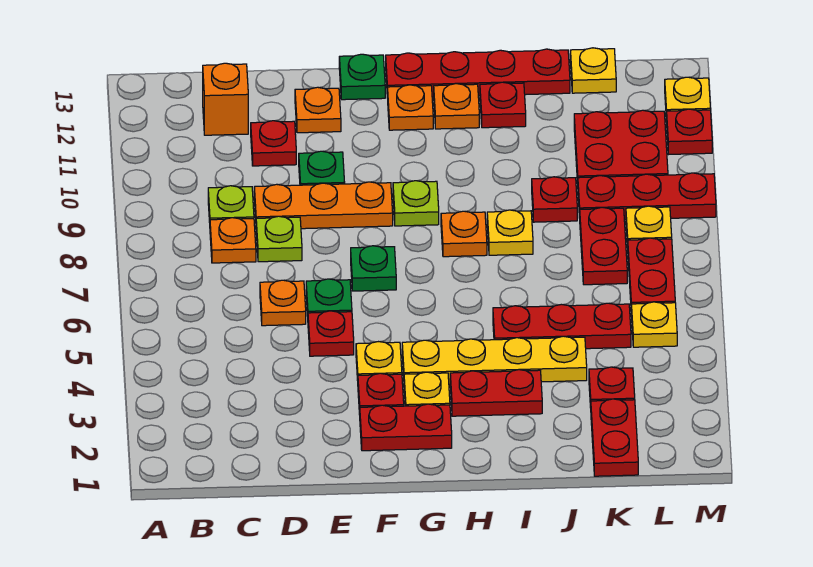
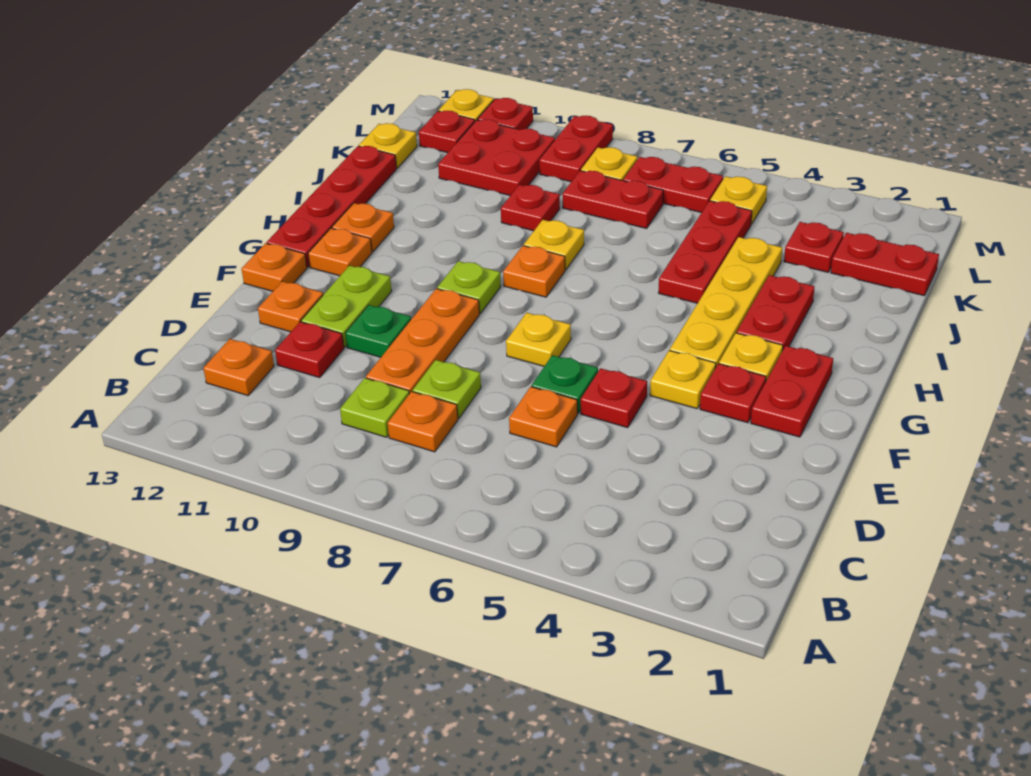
orange brick C12 level 1 -> orange plate C12 level 1
none -> lime plate E11:F11 level 1
green plate F7 level 1 -> yellow plate F7 level 1
green plate F13 level 1 -> orange plate F13 level 1
red plate I12 level 1 -> red plate L12 level 1
red plate K9:M9 level 1 -> red plate L9:M9 level 1

